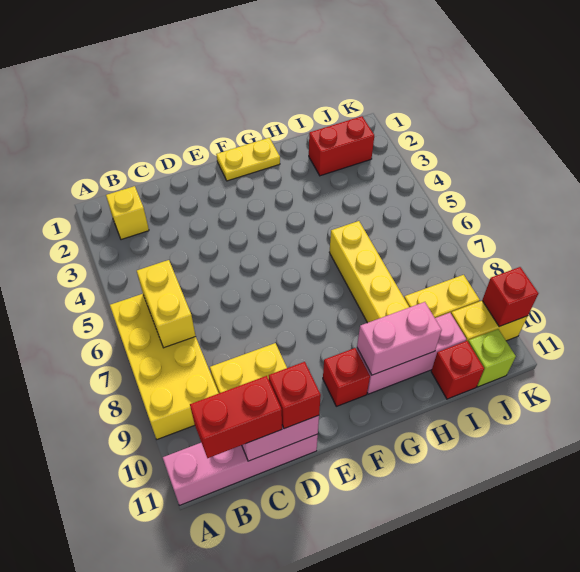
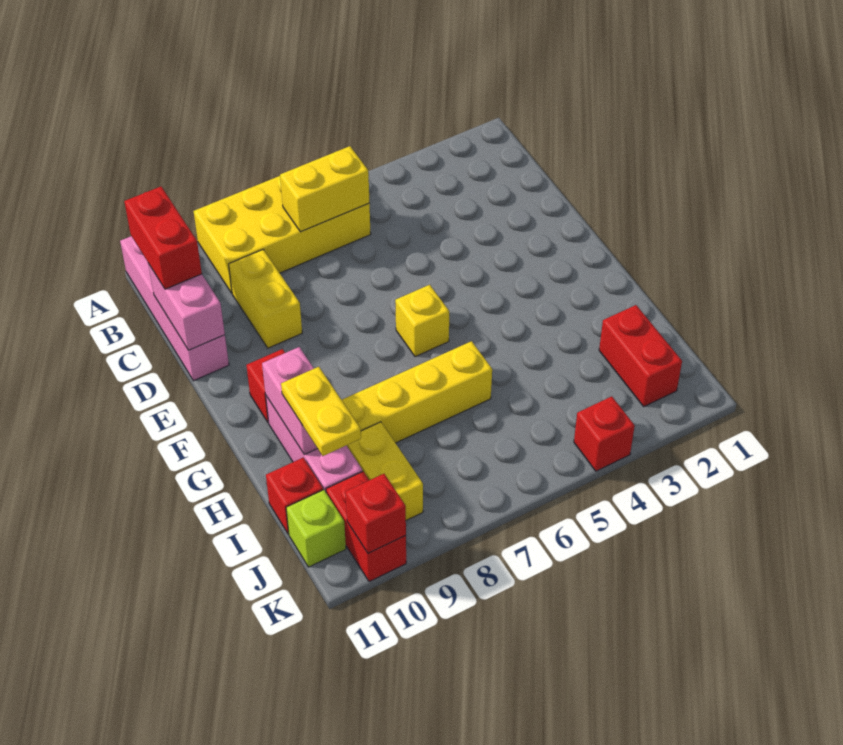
yellow brick B2 level 1 -> yellow brick F6 level 1
red brick D11 level 3 -> red brick K4 level 1
yellow plate F1:G1 level 1 -> yellow plate H10:I10 level 3
yellow brick J10:K10 level 1 -> red brick J10:K10 level 1

